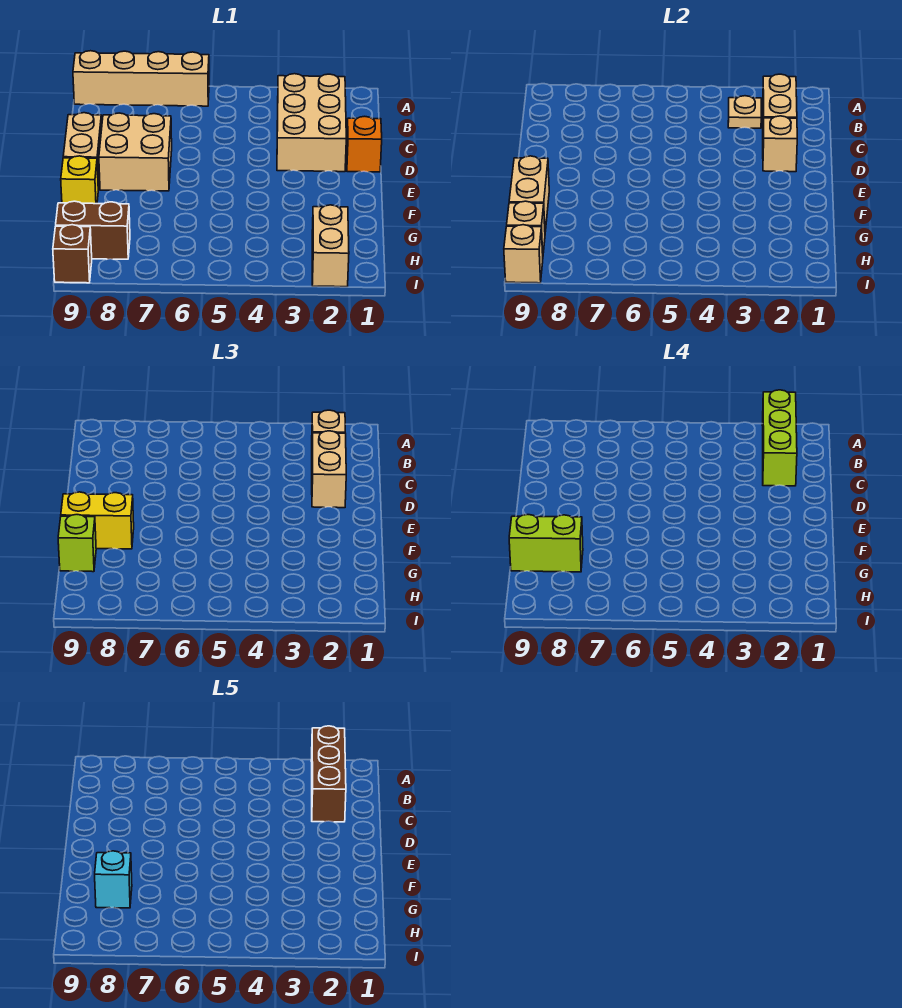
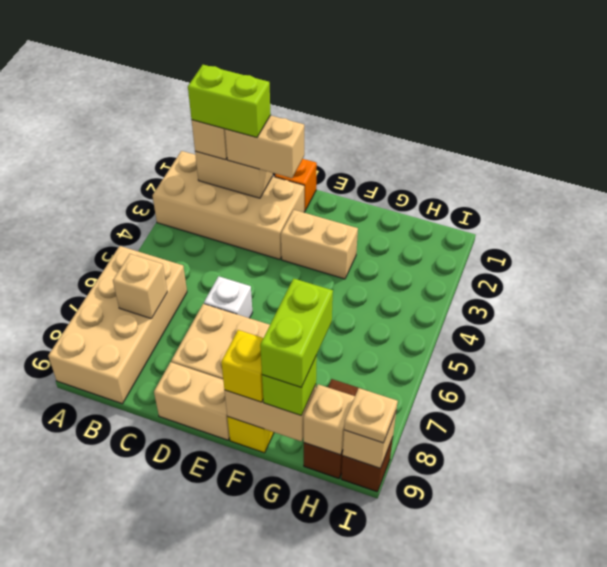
lime brick A2:C2 level 4 -> lime brick B2:C2 level 4
brown brick A2:C2 level 5 -> none
tan brick A6:A9 level 1 -> tan brick A6:B9 level 1
tan brick B2:D3 level 1 -> tan brick A2:D3 level 1
tan plate B3 level 2 -> tan plate I9 level 3
tan brick D2 level 2 -> tan brick B7 level 2
none -> white brick D6 level 1
yellow brick F8:F9 level 3 -> yellow brick F9 level 3
cyan brick G8 level 5 -> none
tan brick H2:I2 level 1 -> tan brick E3:F3 level 1

